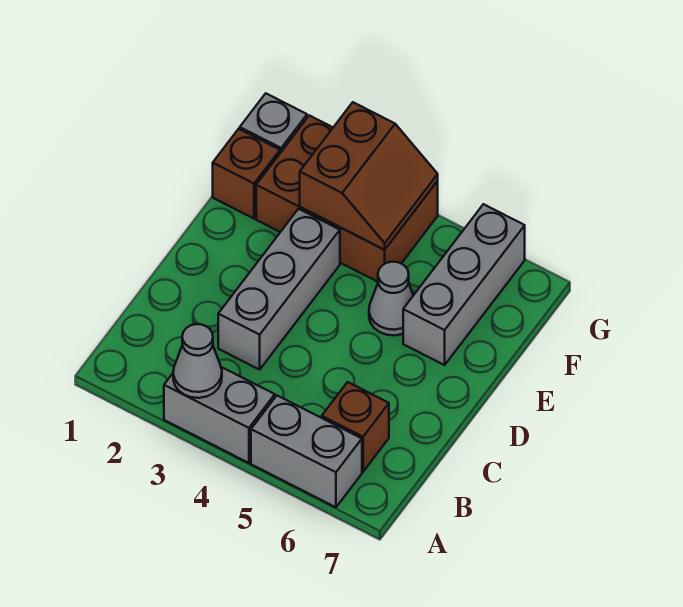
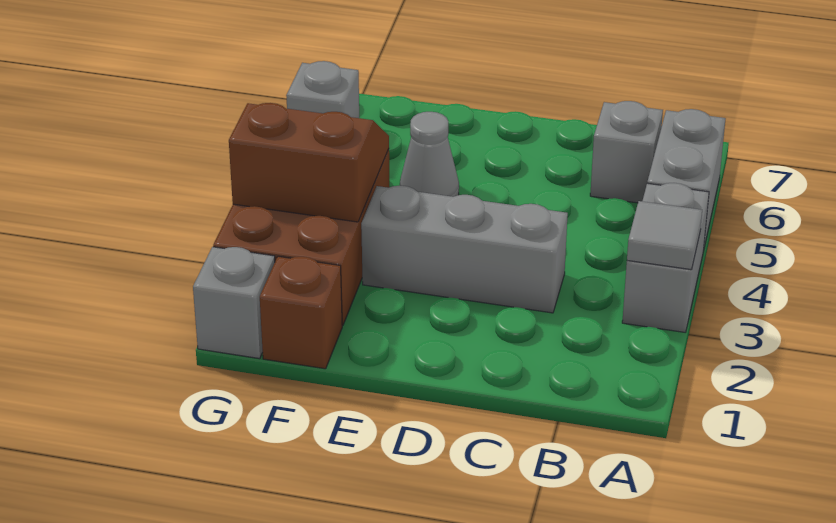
grey cone A3 level 2 -> grey tile A3 level 2
brown brick B6 level 1 -> grey brick B6 level 1
grey brick E6:G6 level 1 -> grey brick G6 level 1

